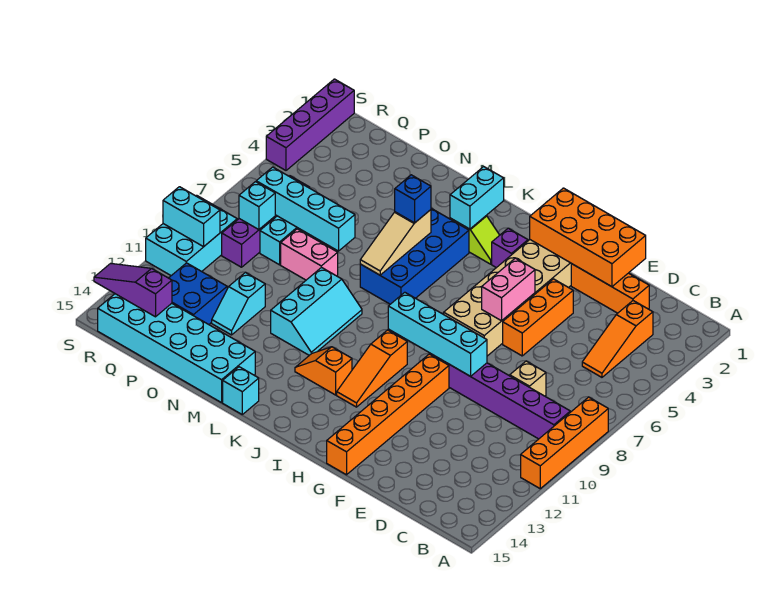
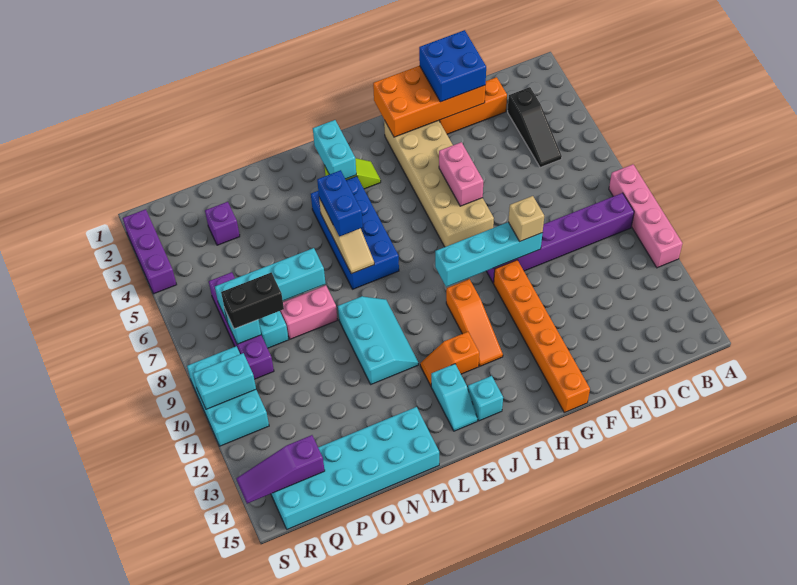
orange brick A8:A11 level 1 -> pink brick A8:A11 level 1
orange slope C3:C5 level 1 top 3 -> black slope C3:C5 level 1 top 3
tan brick D8 level 1 -> tan brick F9 level 3
orange brick F4:F6 level 1 -> none
purple brick I3 level 1 -> purple brick P3 level 1
blue brick L5 level 3 -> blue brick L5:L6 level 3
cyan brick L15 level 1 -> cyan brick J14 level 1
cyan slope O11:O12 level 1 top 11 -> cyan slope K13:K14 level 1 top 13
none -> black brick P8:Q8 level 3
blue brick P12:Q13 level 1 -> blue brick E1:F2 level 3
purple brick S1:S4 level 1 -> purple brick S2:S4 level 1

